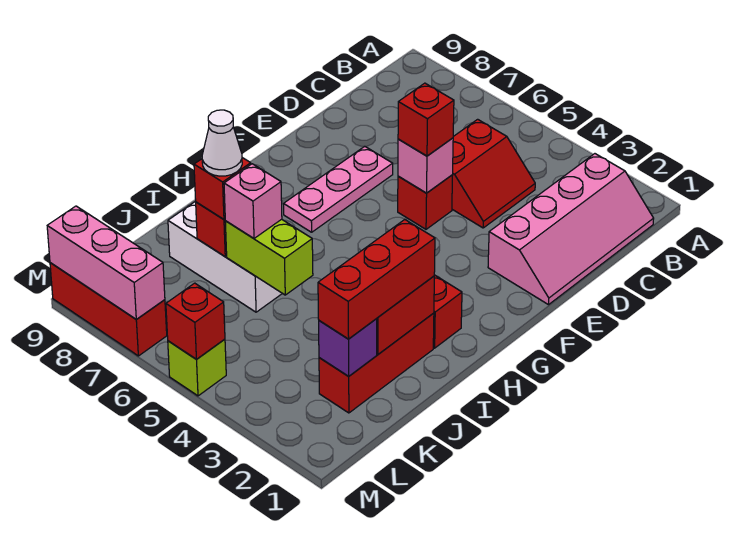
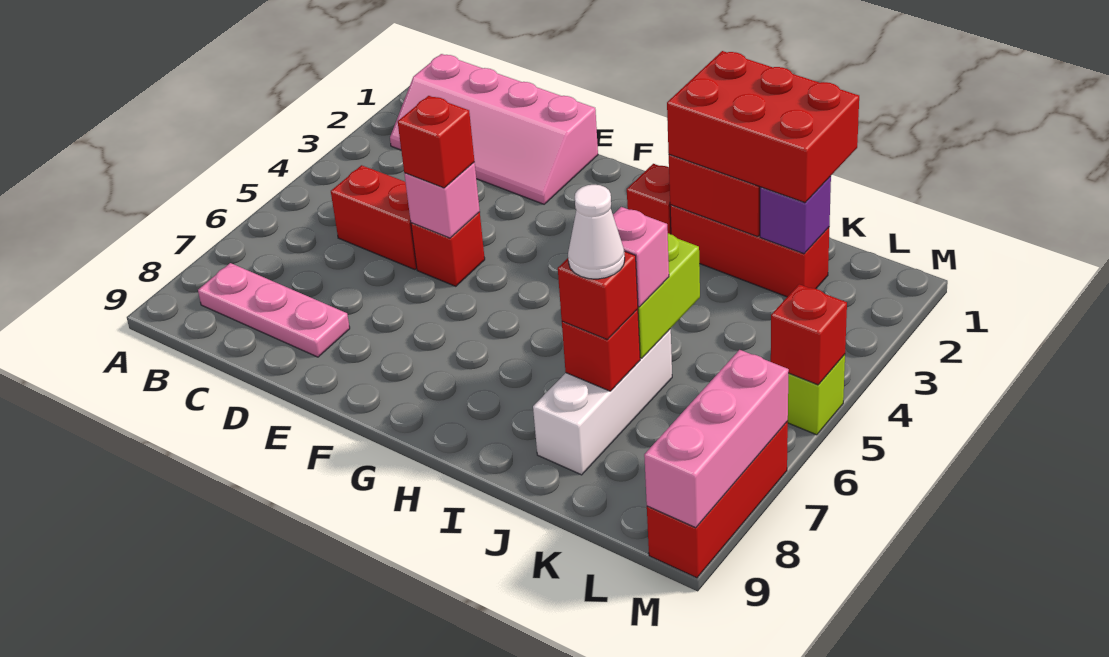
pink slope B1:E2 level 1 top 2 -> pink slope B1:E2 level 1 top 1
pink plate E7:G7 level 1 -> pink plate B8:D8 level 1
red brick I2:K2 level 3 -> red brick I1:K2 level 3

